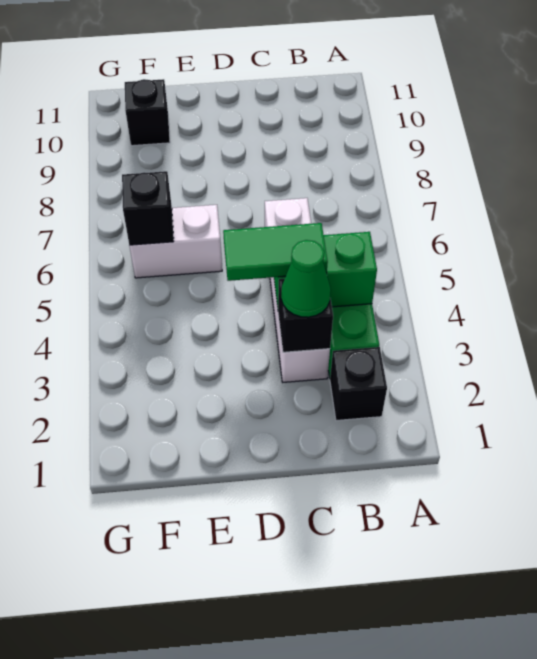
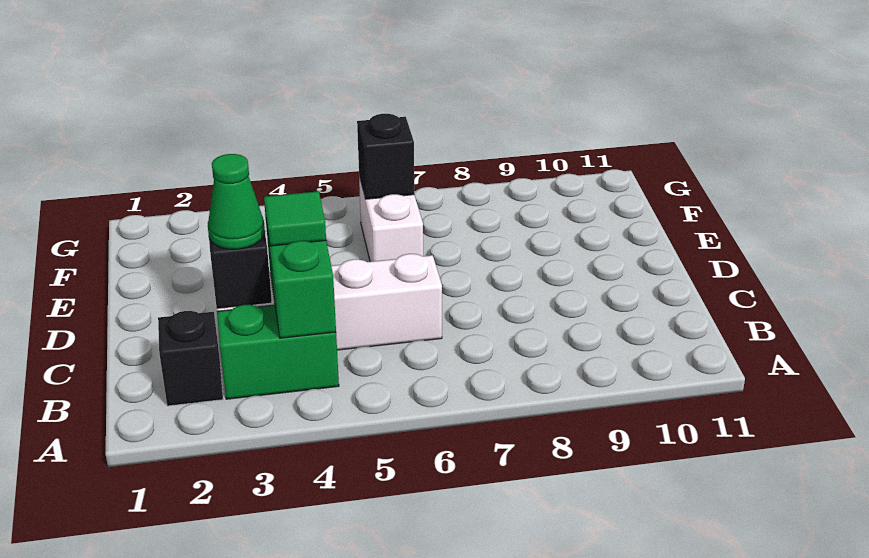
green tile C4:D4 level 3 -> green tile C4 level 3
black brick F10 level 1 -> none

